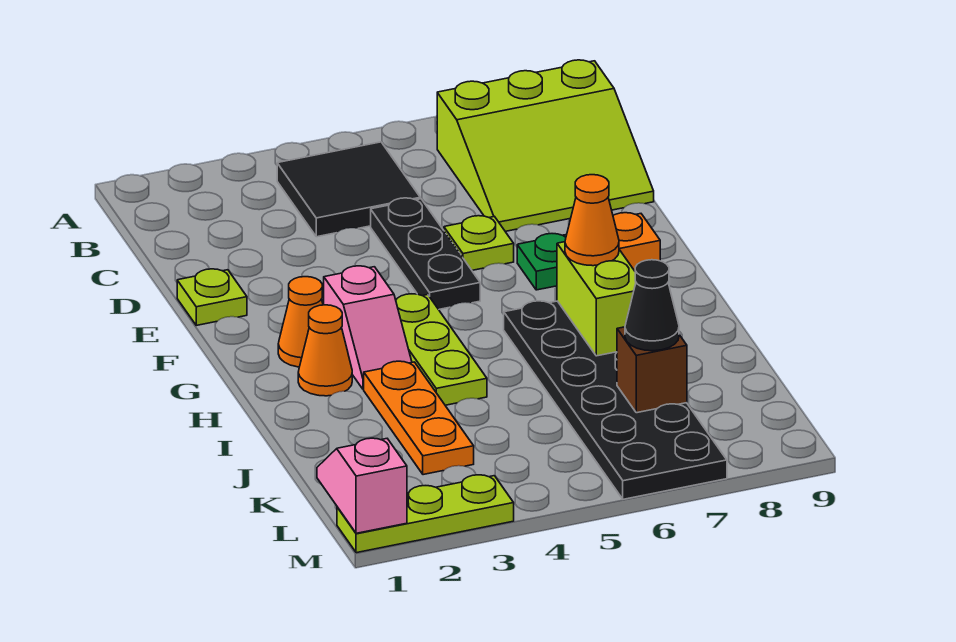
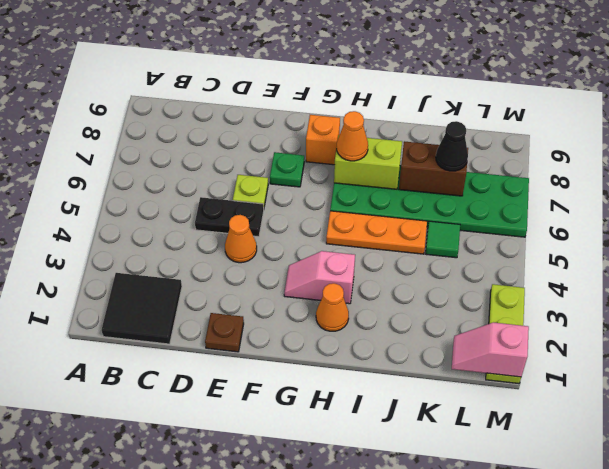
black tile B4:C5 level 1 -> black tile B1:C2 level 1
lime slope B7:D9 level 1 top B -> none
black plate D5:F5 level 1 -> black plate D5:E5 level 1
lime plate E1 level 1 -> brown plate E1 level 1
orange cone G2 level 1 -> orange cone E4 level 1
pink slope G3:H3 level 1 top G -> pink slope G3:H3 level 1 top H
lime plate G4:I4 level 1 -> none
black plate H6:M7 level 1 -> green plate H6:M7 level 1
orange plate I3:K3 level 1 -> orange plate H5:J5 level 1
none -> green tile K5 level 1
brown brick K7 level 2 -> brown brick J7:K7 level 2

